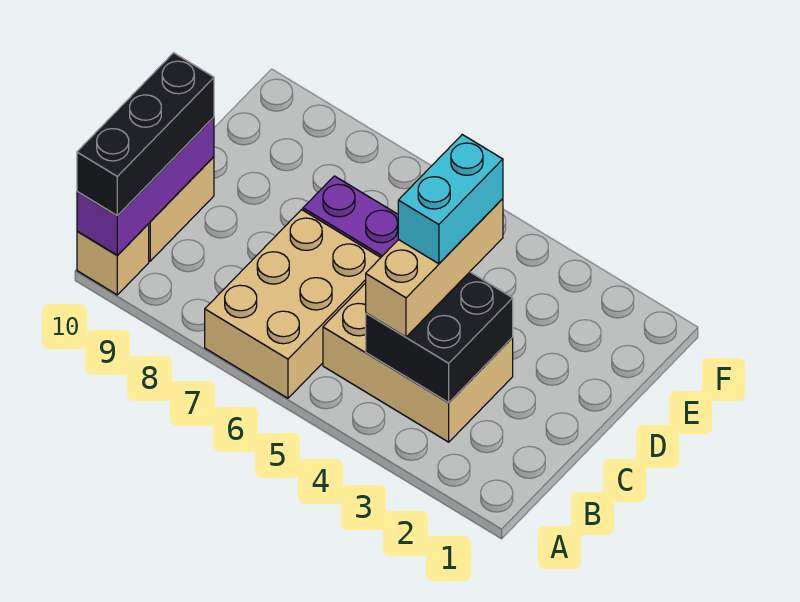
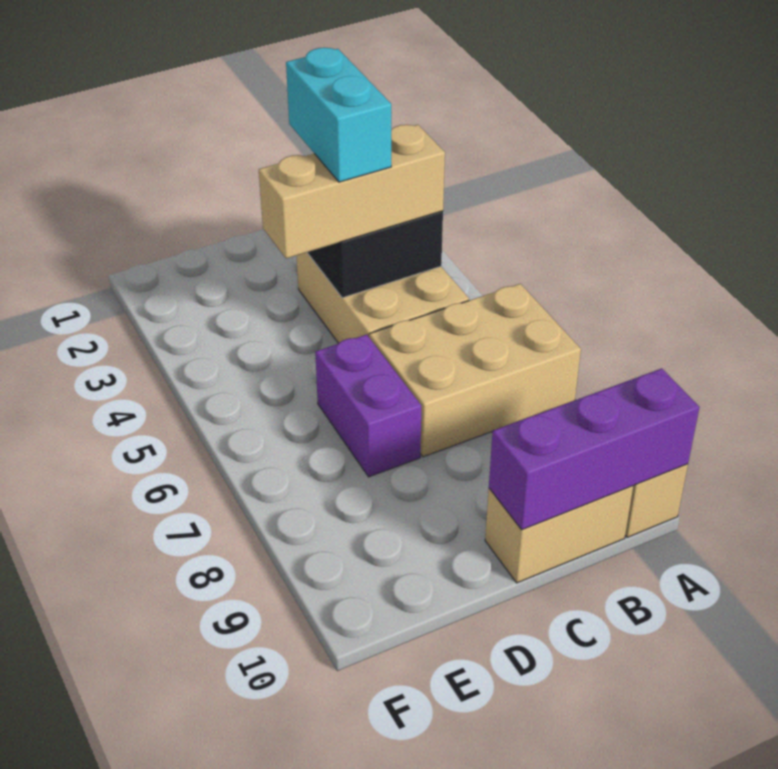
black brick A10:C10 level 3 -> none
cyan brick C4:D4 level 4 -> cyan brick C3:C4 level 4

